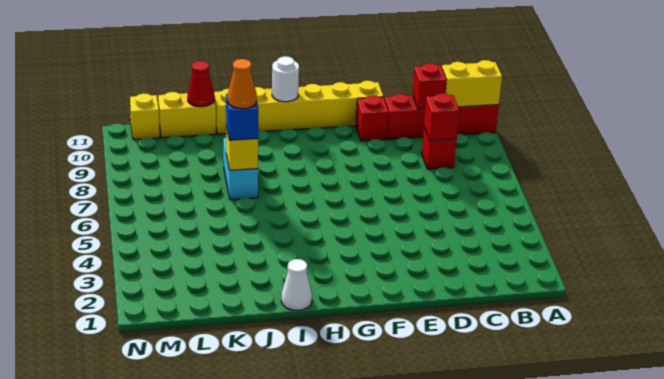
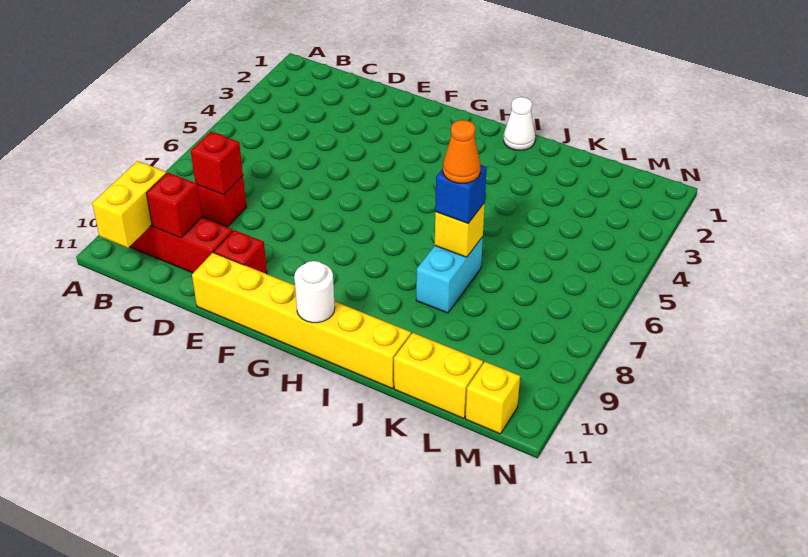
yellow brick A10:B10 level 2 -> yellow brick B10:B11 level 2
red cone K11 level 2 -> none

